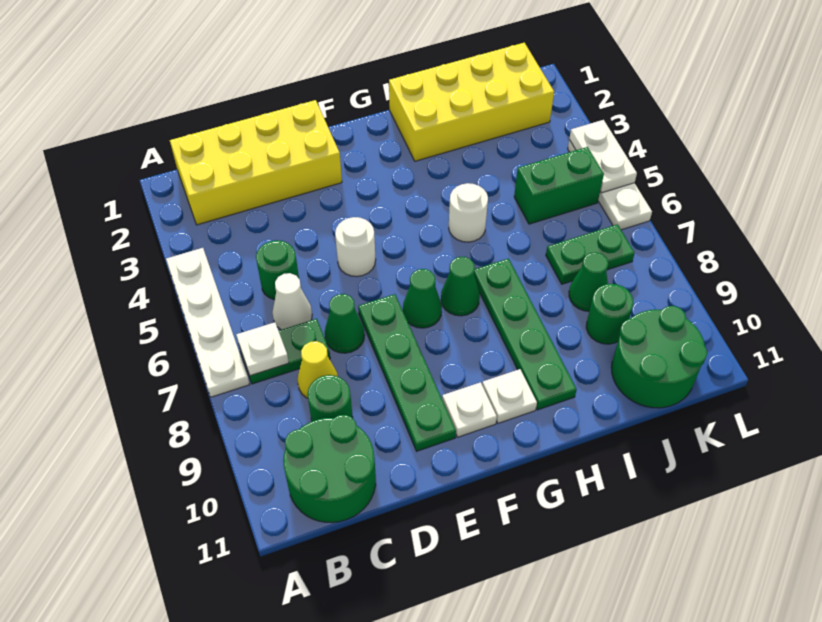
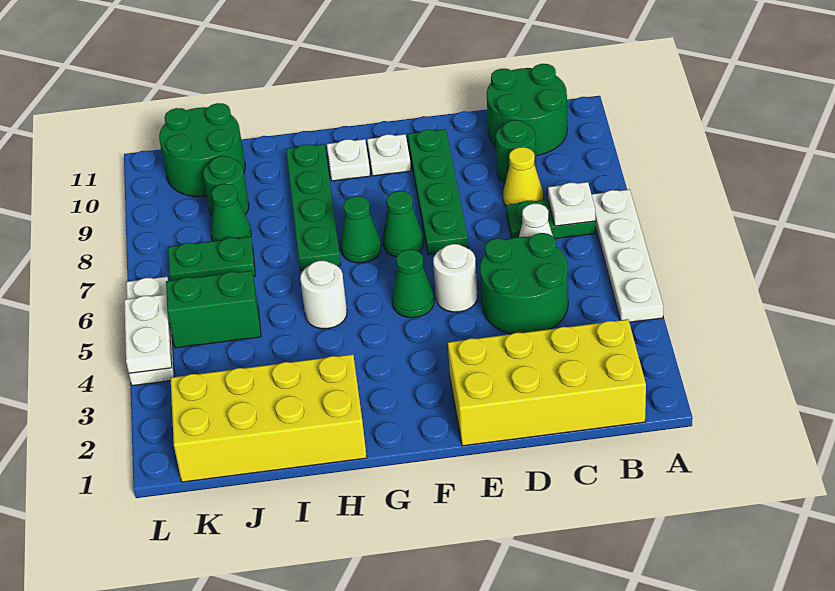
green round brick C5 level 1 -> green round brick C4:D5 level 1
green cone D7 level 1 -> green cone F5 level 1

